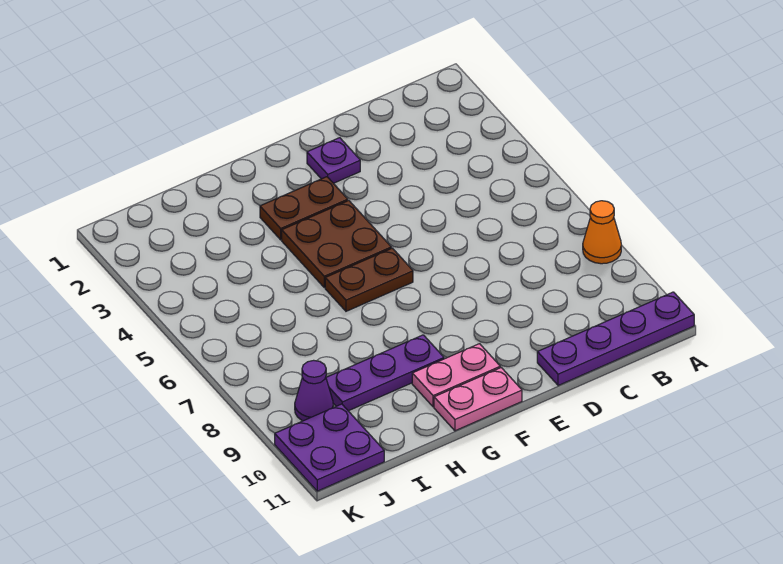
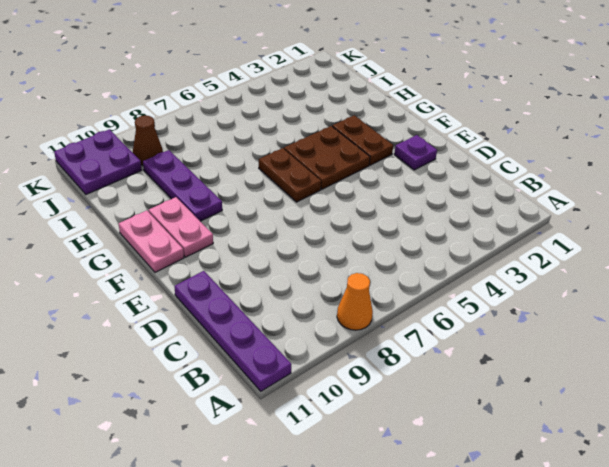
purple cone J9 level 1 -> brown cone J9 level 1

